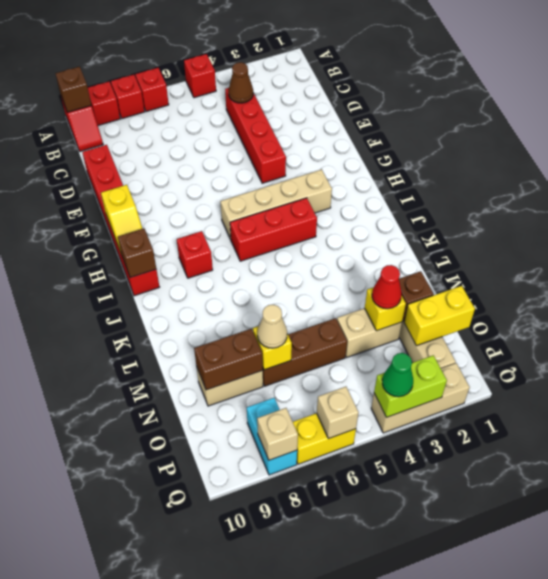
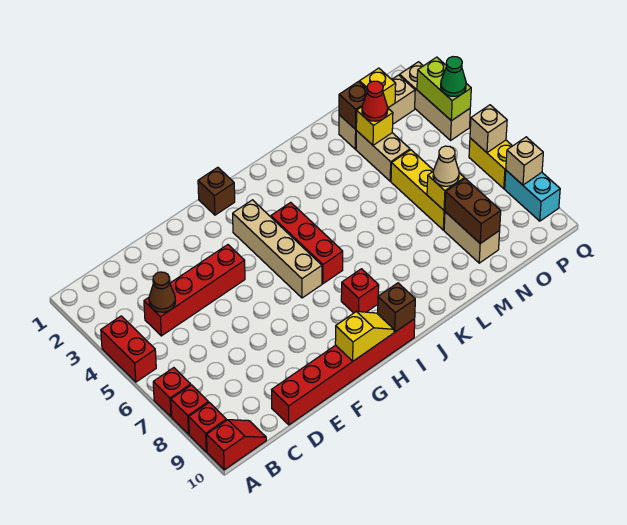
red brick A5 level 1 -> red brick A4:A5 level 1
brown brick A10 level 2 -> brown brick H1 level 1
brown brick N5:N7 level 1 -> yellow brick N5:N7 level 1
yellow brick O1:O2 level 2 -> yellow brick O2 level 2
cyan brick P8:Q8 level 1 -> cyan brick Q8:Q9 level 1

